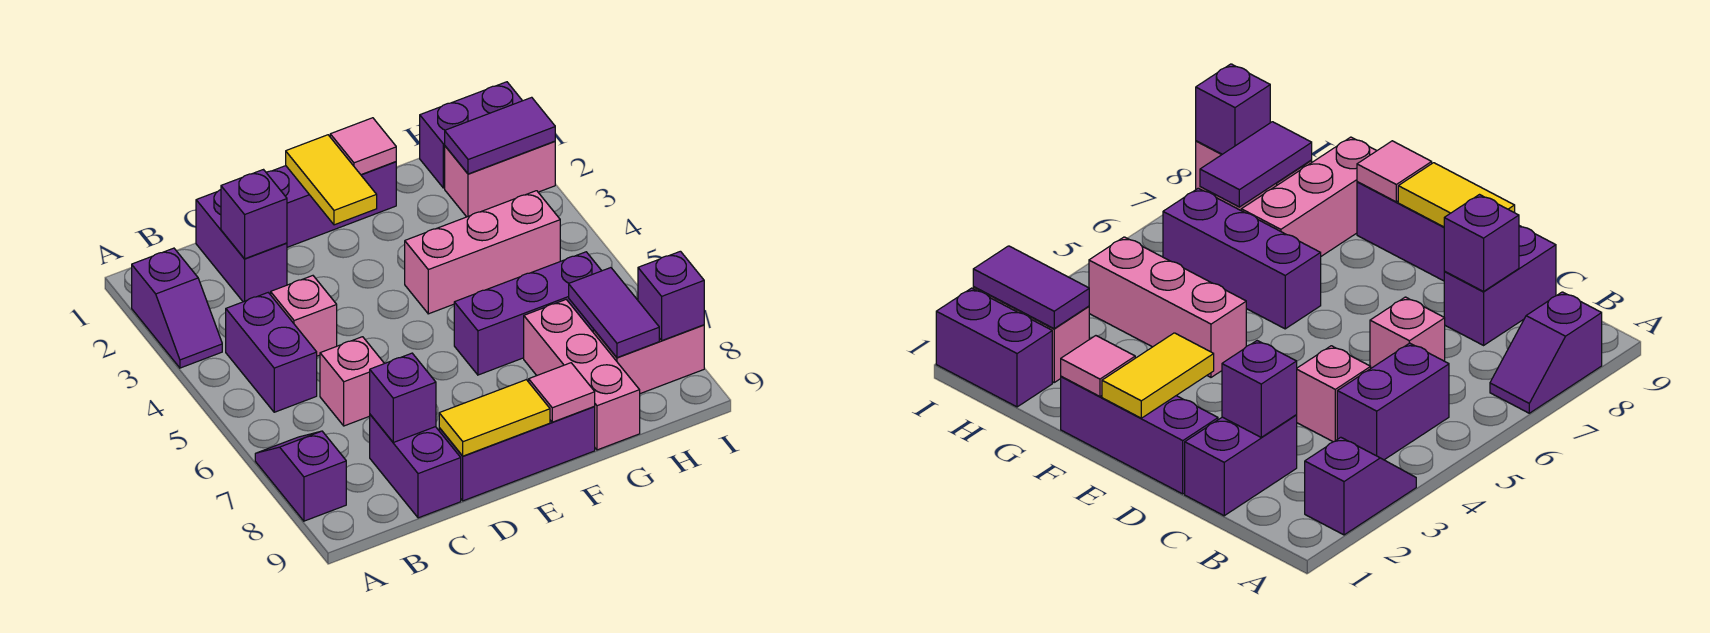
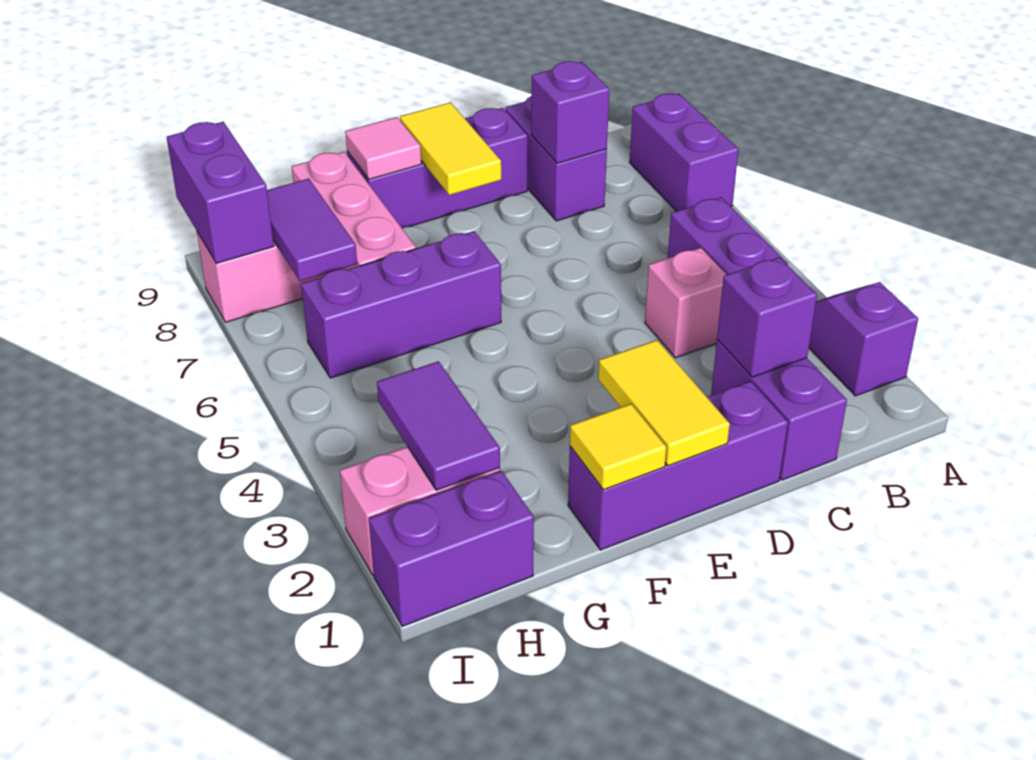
purple slope A7:A8 level 1 top 8 -> purple brick A7:A8 level 1
pink brick C6 level 1 -> none
yellow tile D9:E9 level 2 -> yellow tile E8:E9 level 2
pink tile F1 level 2 -> yellow tile F1 level 2
pink brick F4:H4 level 1 -> none
purple tile H2:I2 level 2 -> purple tile H2:H3 level 2
purple brick I8 level 2 -> purple brick I8:I9 level 2

